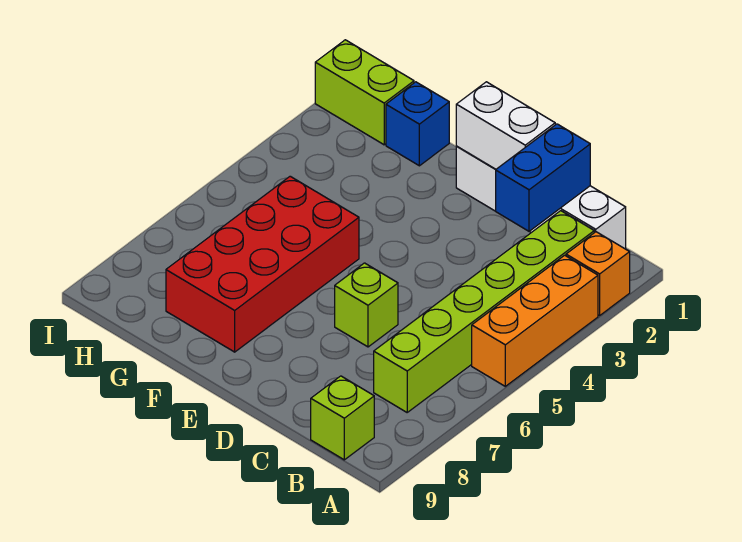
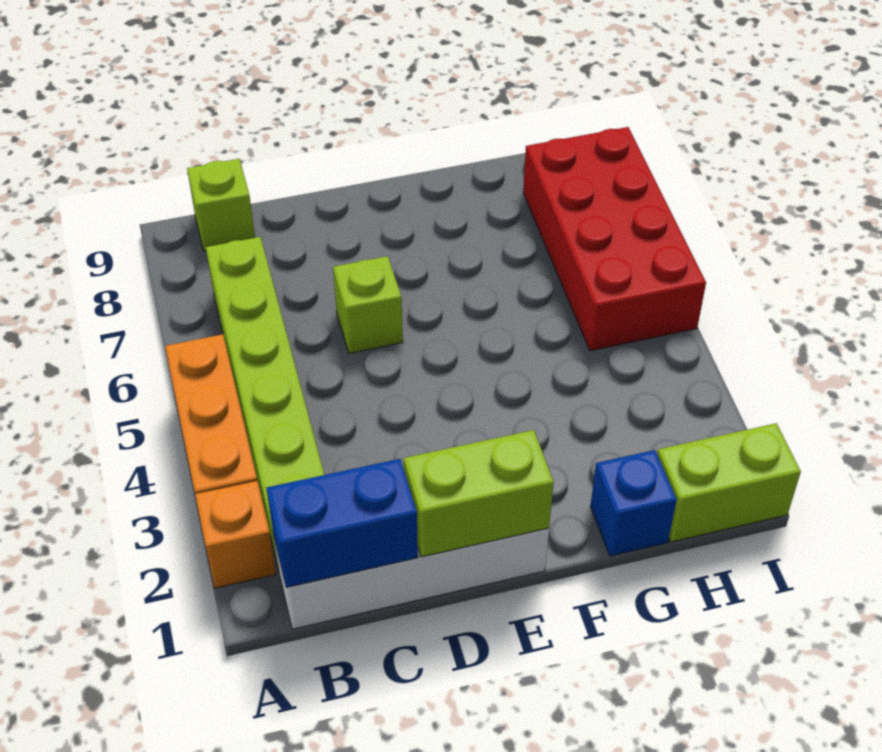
blue brick C1:C2 level 2 -> blue brick B1:C1 level 2
white brick D1:E1 level 2 -> lime brick D1:E1 level 2
red brick F5:G8 level 1 -> red brick H5:I8 level 1

